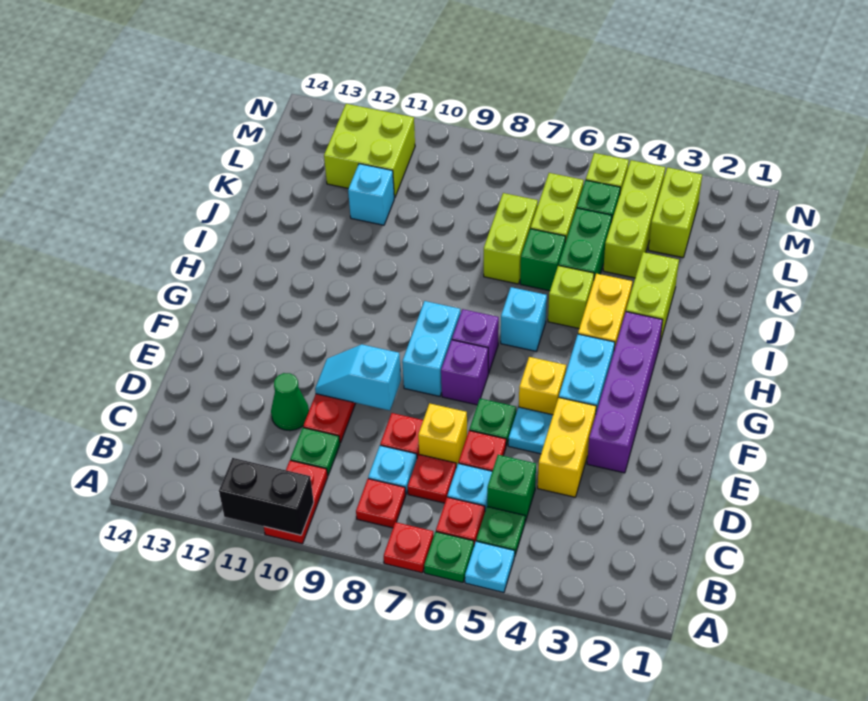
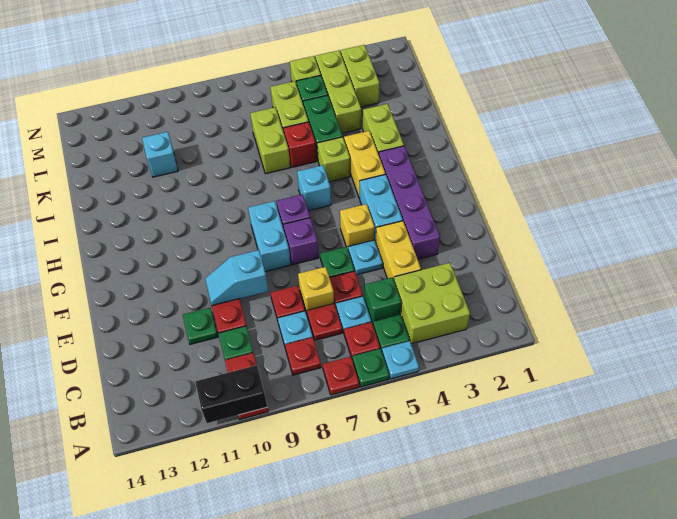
green cone D11 level 1 -> green plate D11 level 1
green brick J6 level 1 -> red brick J6 level 1
lime brick L11:M12 level 1 -> lime brick B3:C4 level 1

